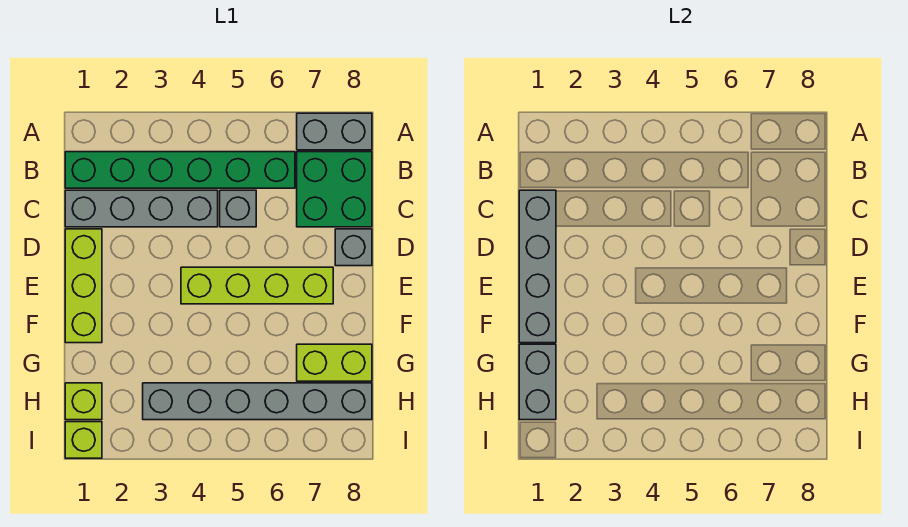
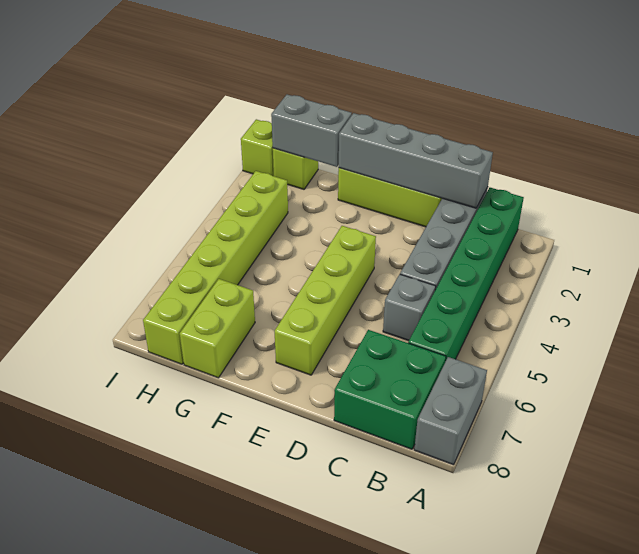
grey brick D8 level 1 -> none
grey brick H3:H8 level 1 -> lime brick H3:H8 level 1

